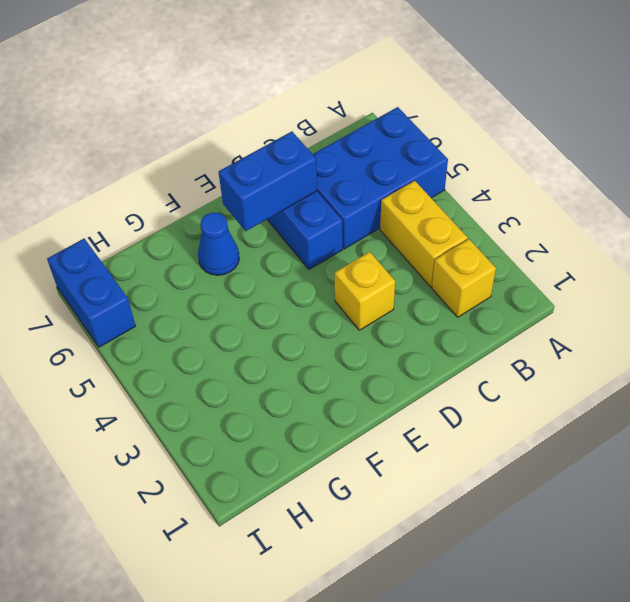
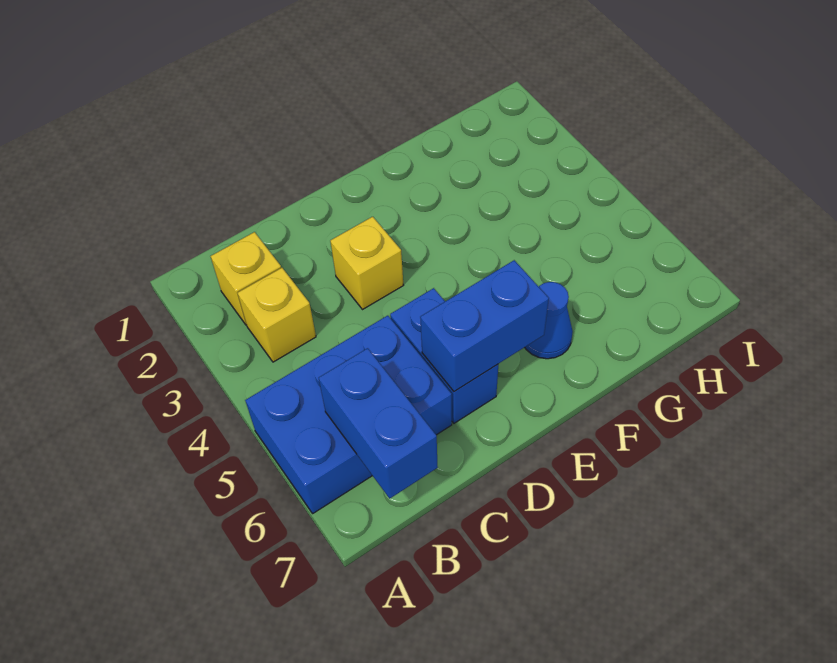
yellow brick B3:B4 level 1 -> yellow brick B3 level 1
blue brick I6:I7 level 1 -> blue brick B6:B7 level 2

